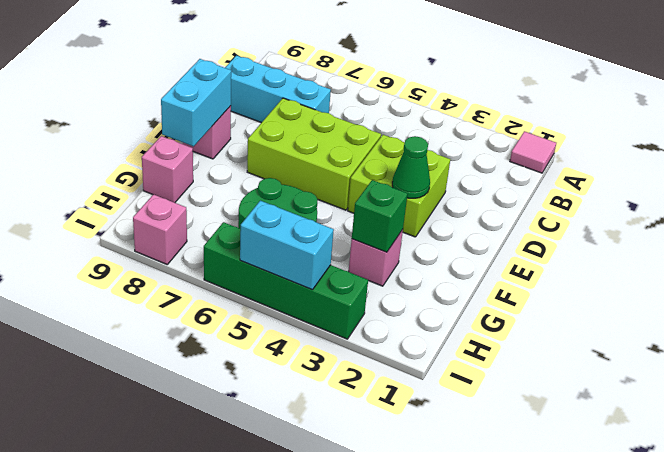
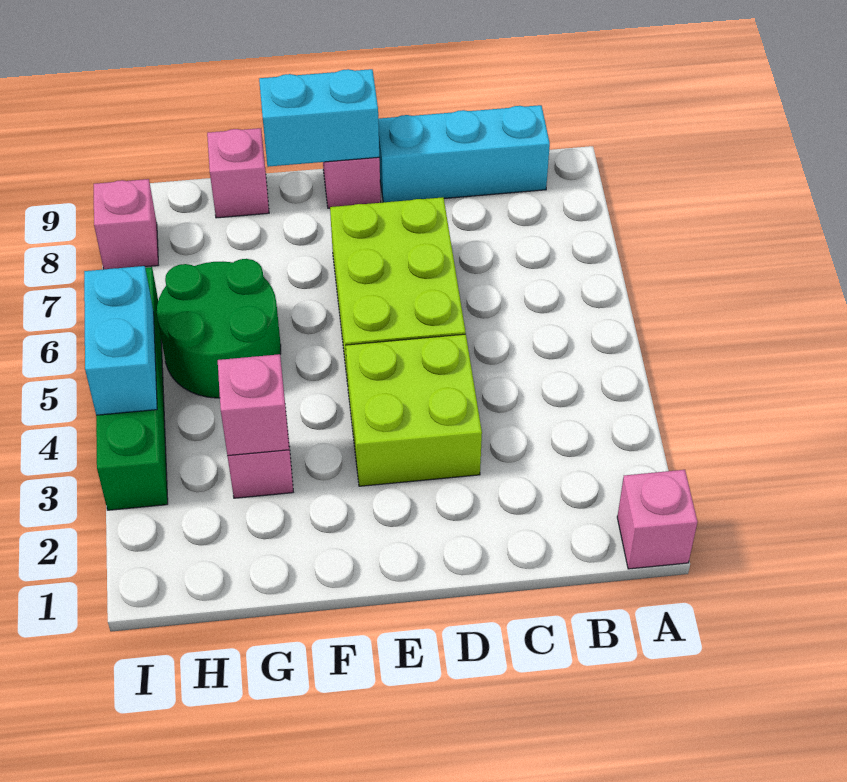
pink tile A1 level 1 -> pink brick A1 level 1
cyan brick C7:C9 level 1 -> cyan brick B9:D9 level 1
green cone E3 level 2 -> none
green brick G3 level 2 -> pink brick G3 level 2

